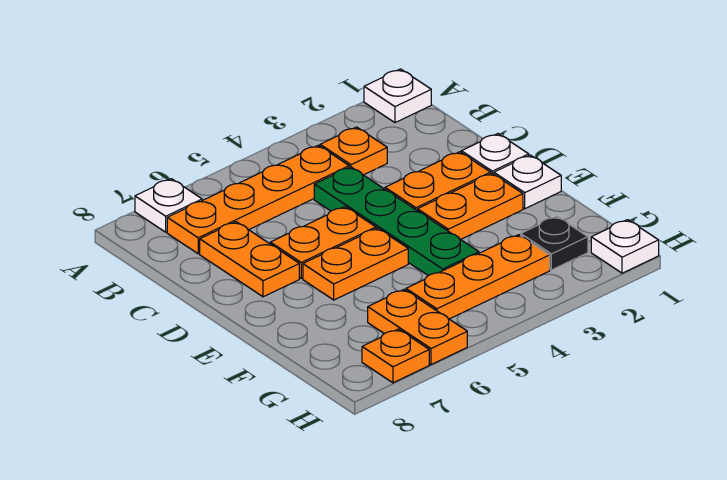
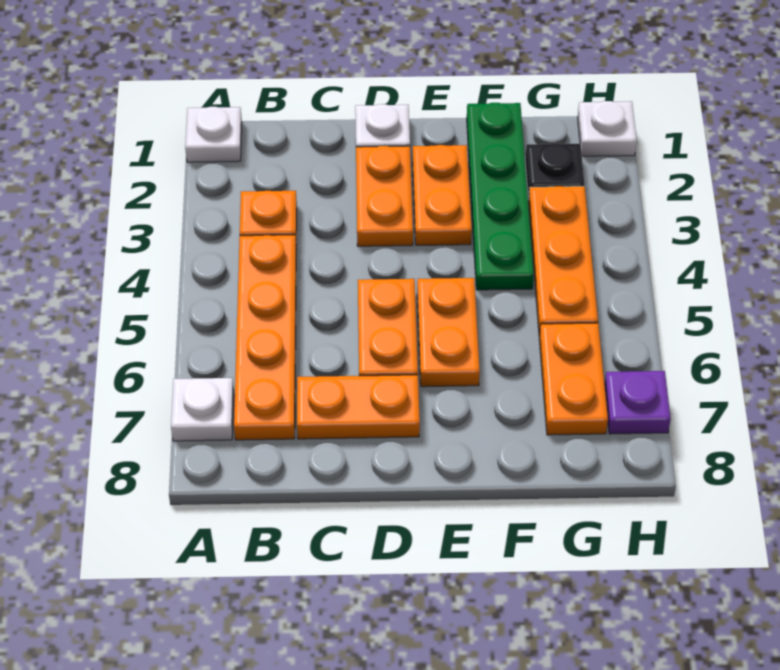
green plate C4:F4 level 1 -> green plate F1:F4 level 1
white plate E1 level 1 -> none
orange plate G6:H6 level 1 -> orange plate G6:G7 level 1
orange plate H7 level 1 -> purple plate H7 level 1

